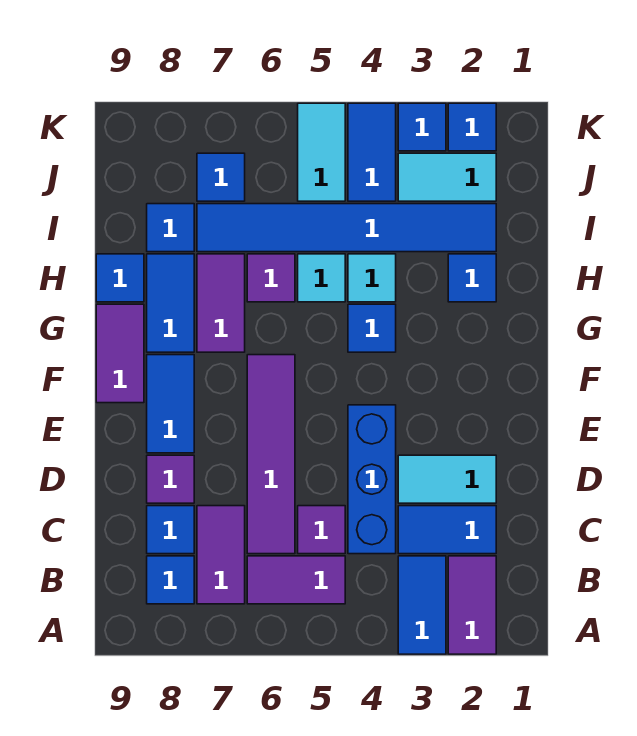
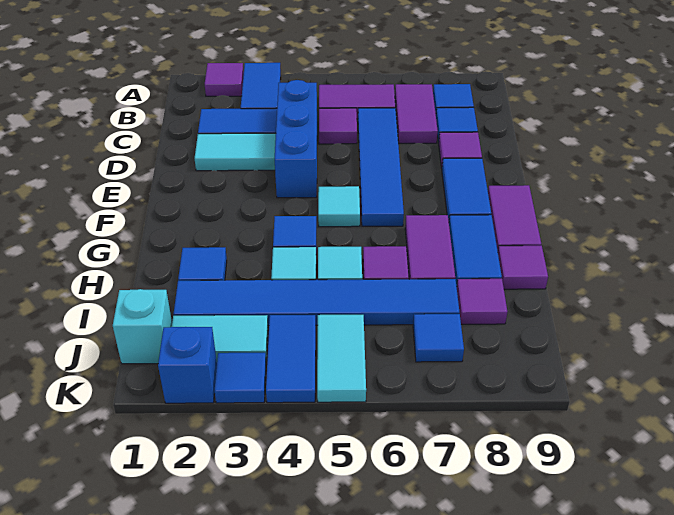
purple tile A2:B2 level 1 -> purple tile A2 level 1
purple tile C6:F6 level 1 -> blue tile C6:F6 level 1
none -> cyan tile F5 level 1
blue tile H9 level 1 -> purple tile H9 level 1
blue tile I8 level 1 -> purple tile I8 level 1
none -> cyan brick J1 level 1
blue tile K2 level 1 -> blue brick K2 level 1

